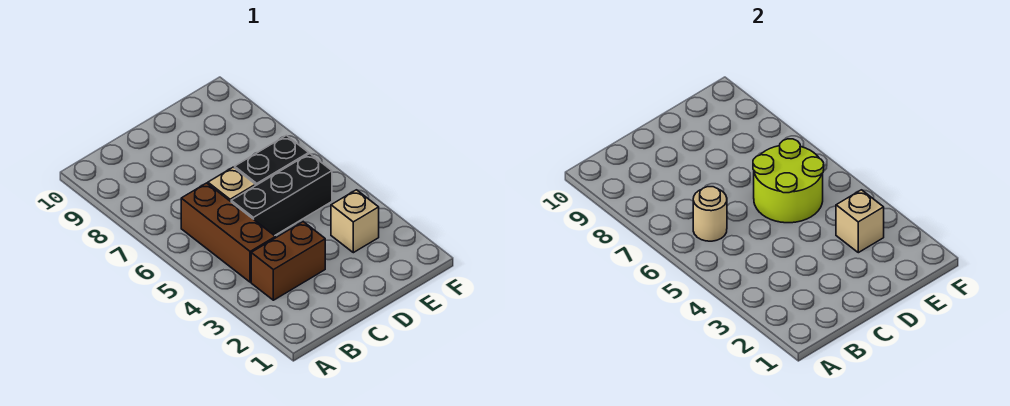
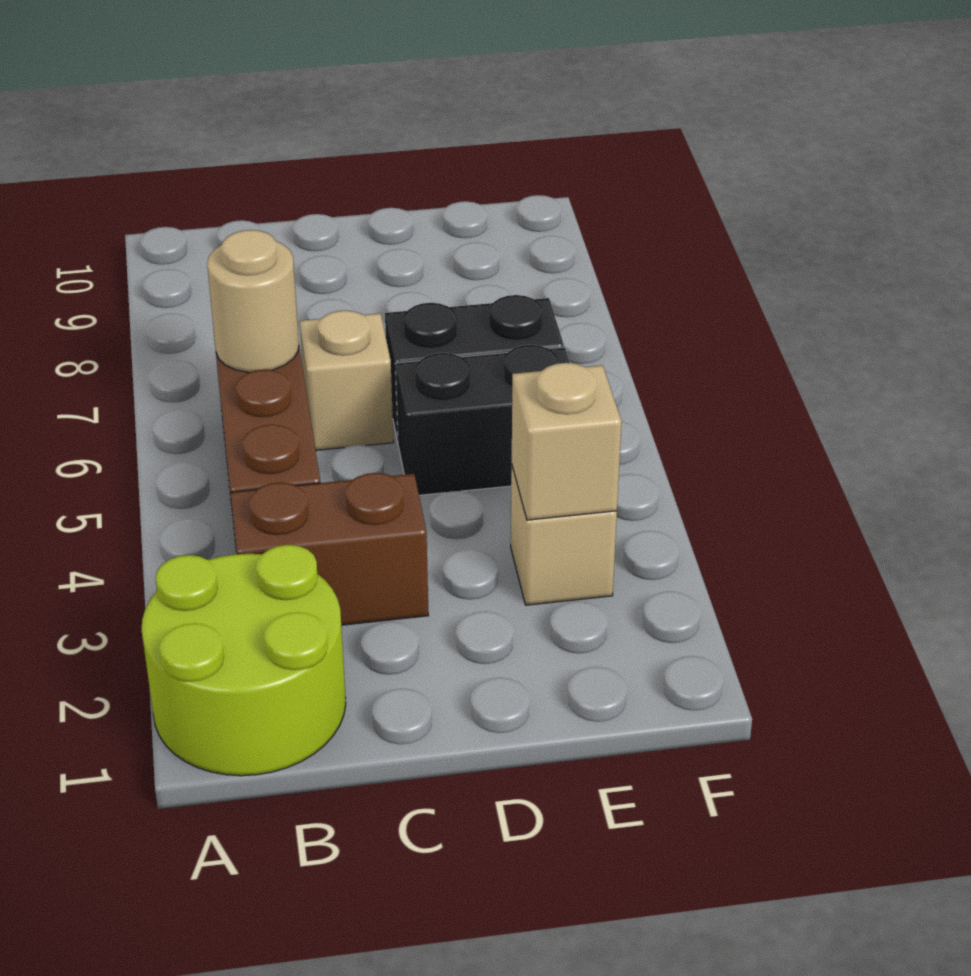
black brick C5:E5 level 1 -> black brick D5:E5 level 1
lime round brick D5:E6 level 2 -> lime round brick A1:B2 level 1

